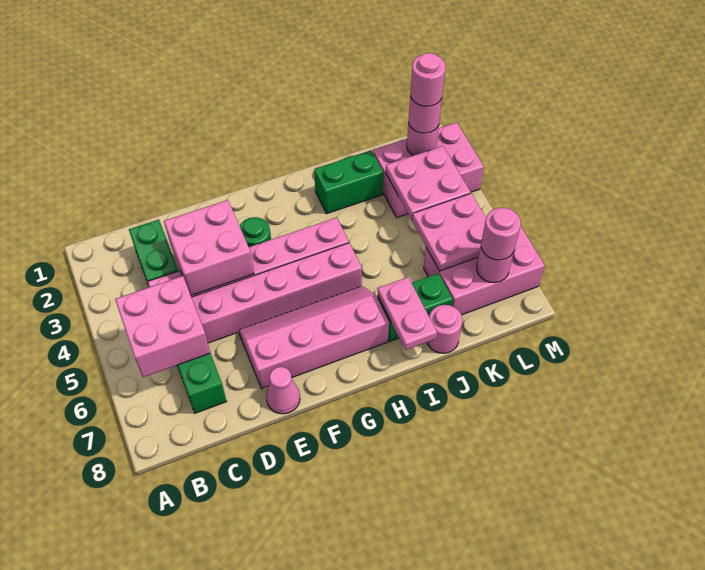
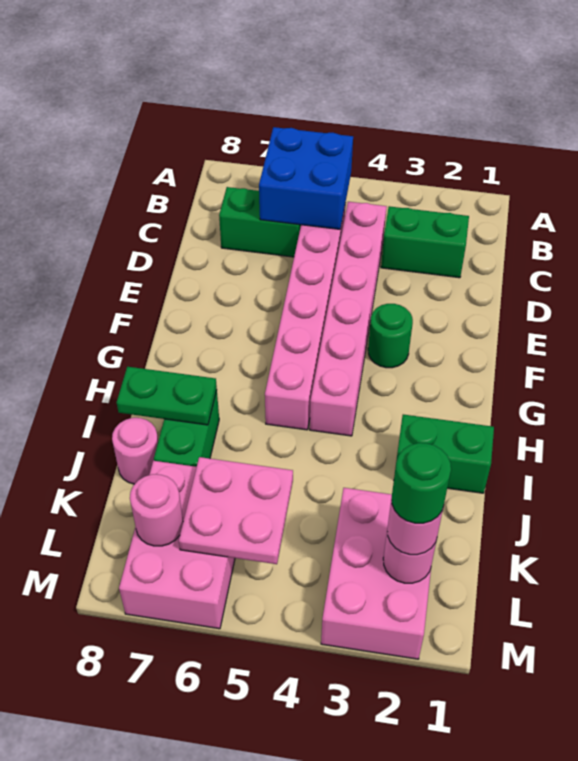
pink brick B5:C6 level 2 -> blue brick B5:C6 level 2
pink brick D3:E4 level 2 -> none
pink slope E6:H7 level 1 top 7 -> none
pink cone E8 level 1 -> none
green brick I2:J2 level 1 -> green brick I1:I2 level 1
pink plate I7:I8 level 2 -> green plate I7:I8 level 2
pink plate K3:L4 level 2 -> none
pink round brick L2 level 4 -> green round brick L2 level 4
pink round brick L7 level 3 -> none

